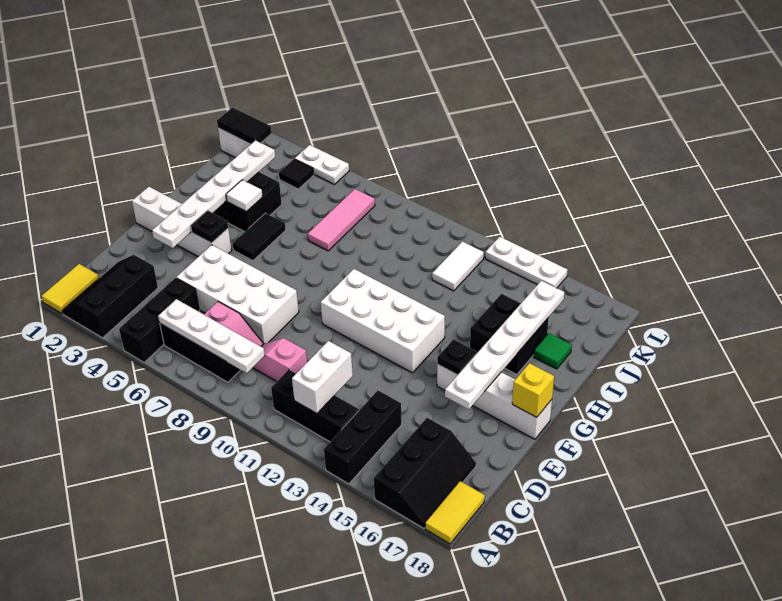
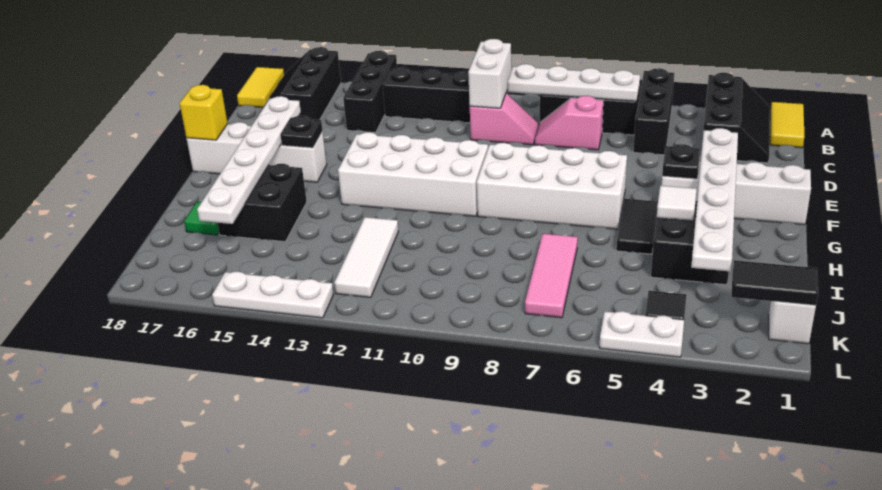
white brick B12:C12 level 2 -> white brick B10:C10 level 2
white brick D5:E8 level 1 -> white brick F6:G9 level 1
white tile J12:K12 level 1 -> white tile I12:K12 level 1

